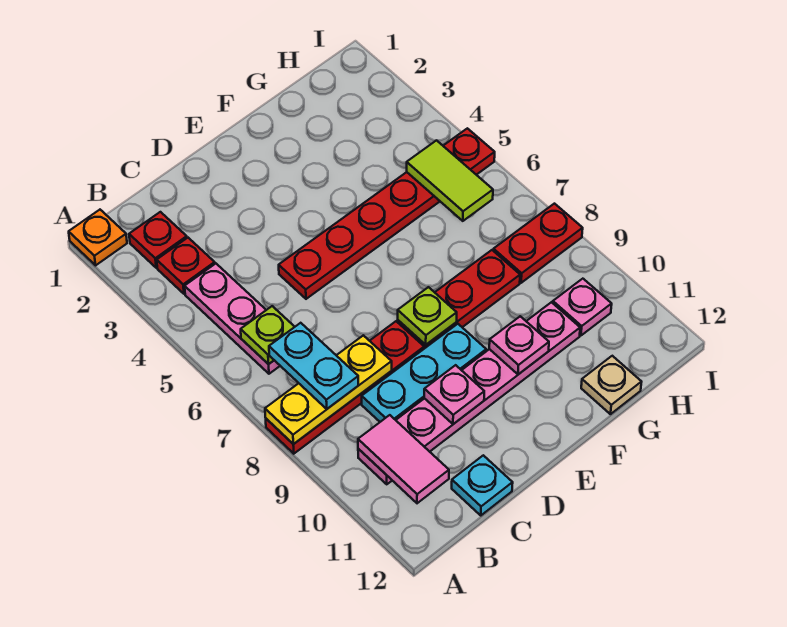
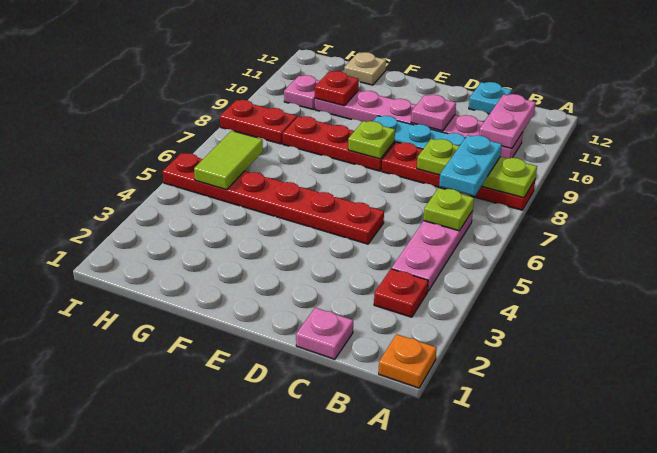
yellow plate A8:C8 level 2 -> lime plate A8:C8 level 2
red plate B2 level 1 -> red plate G10 level 2
pink tile B10:B11 level 2 -> pink plate B10:B11 level 2
pink plate F10 level 2 -> pink plate C1 level 1

